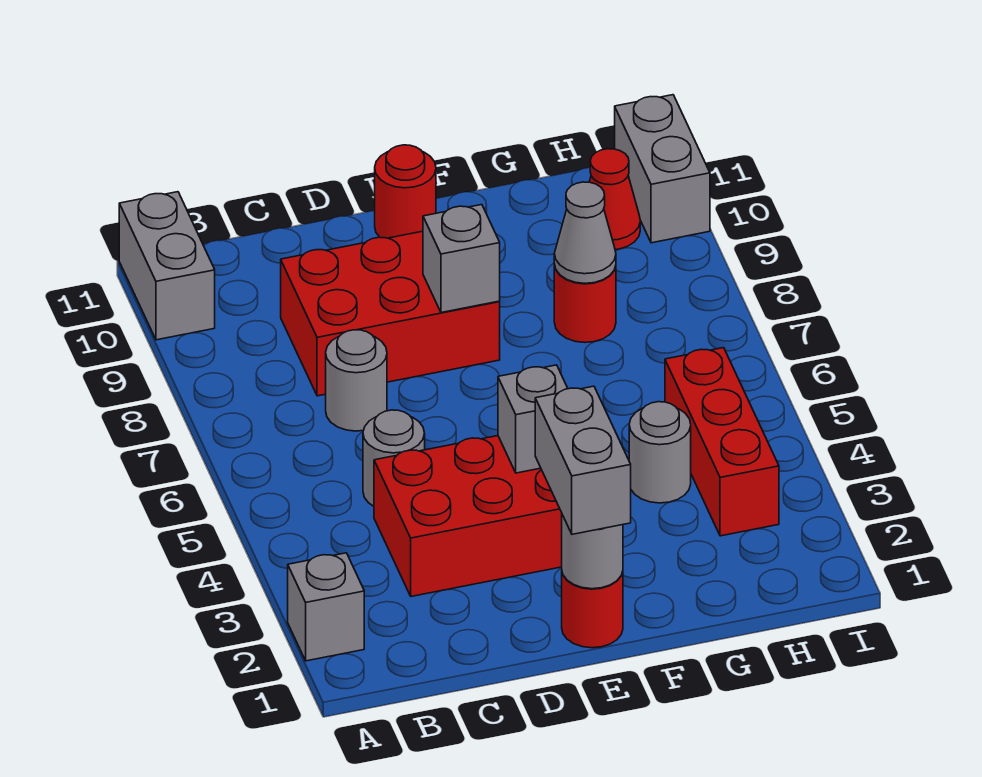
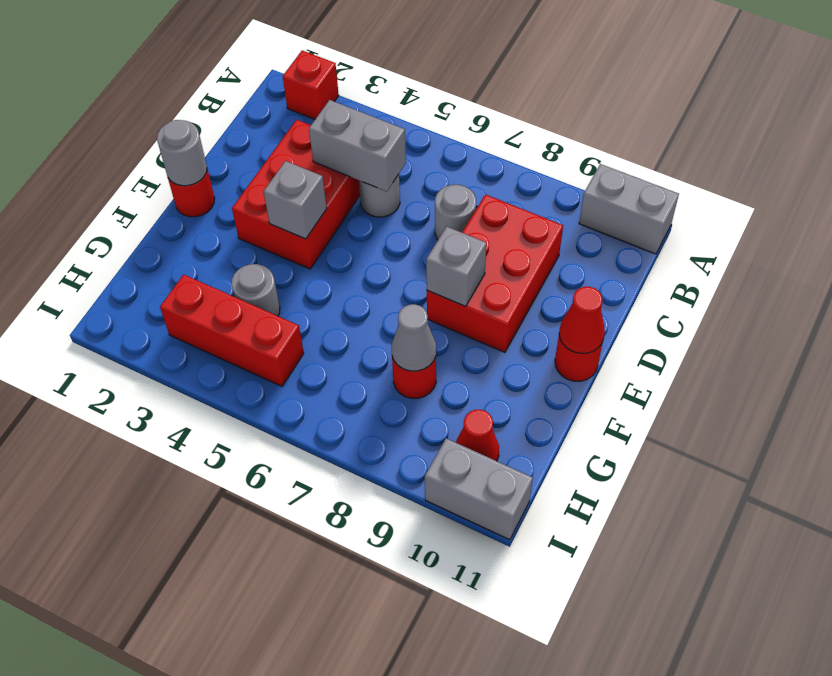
grey brick A2 level 1 -> red brick A2 level 1
grey brick E1:E2 level 3 -> grey brick C4:C5 level 2
none -> red cone E11 level 2

